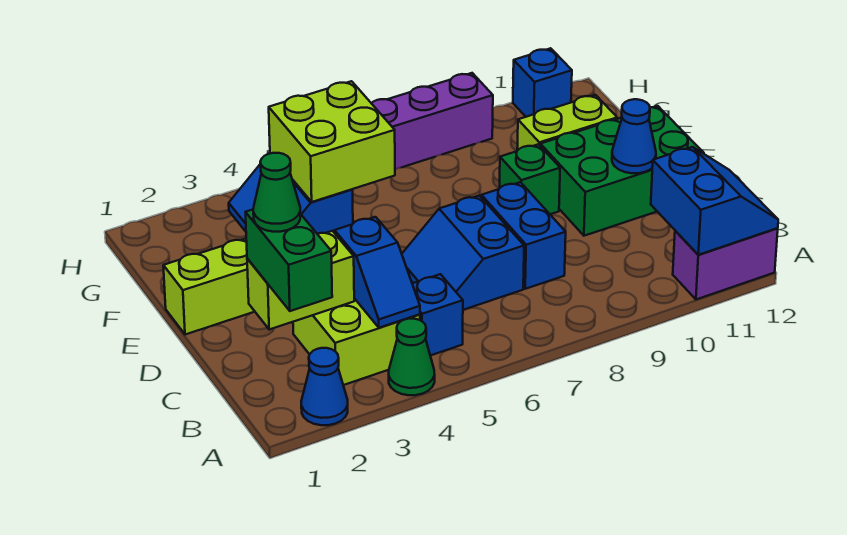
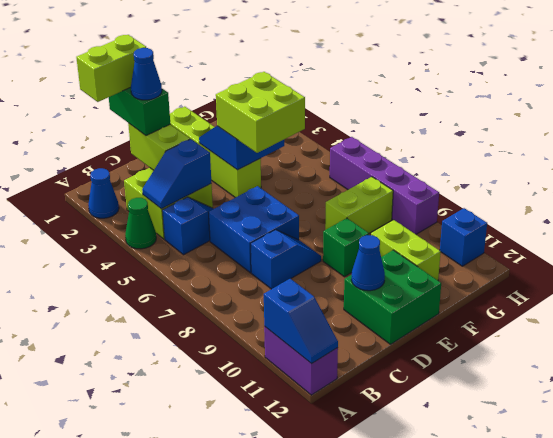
blue slope A11:B12 level 2 top 11 -> blue slope A11:A12 level 2 top 11
none -> lime brick B1:C1 level 4
green brick B2:C2 level 3 -> green brick C1:C2 level 3
green cone C2 level 4 -> blue cone C2 level 4
blue slope C6:D7 level 1 top 7 -> blue brick C6:D7 level 1
blue brick C8:D8 level 1 -> blue slope C8:D8 level 1 top C
green brick D10:E12 level 1 -> green brick D11:E12 level 1
none -> lime brick F8:G8 level 1

